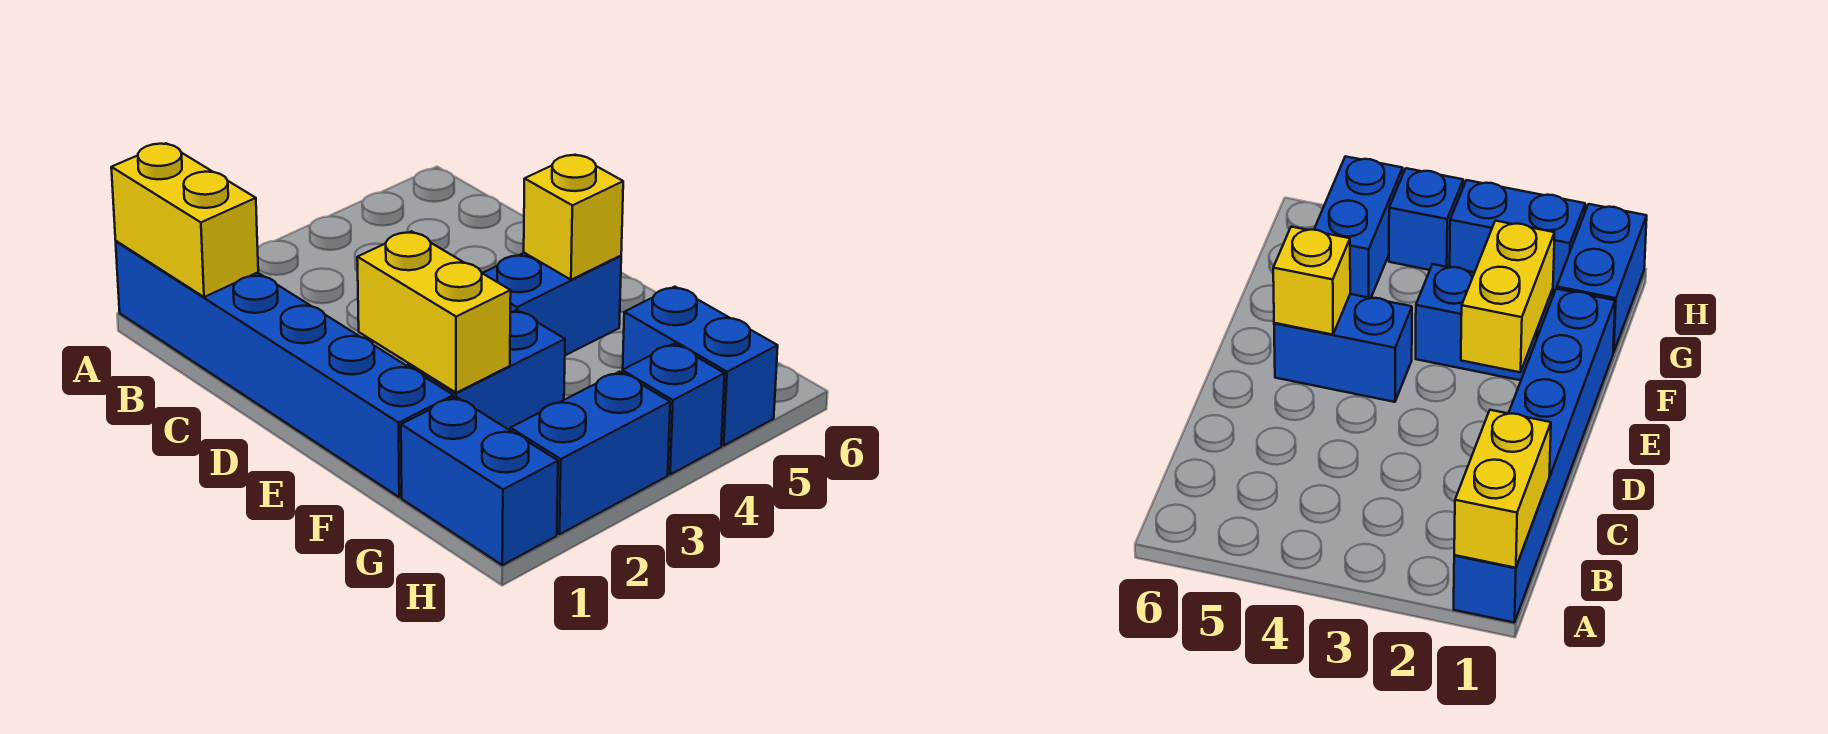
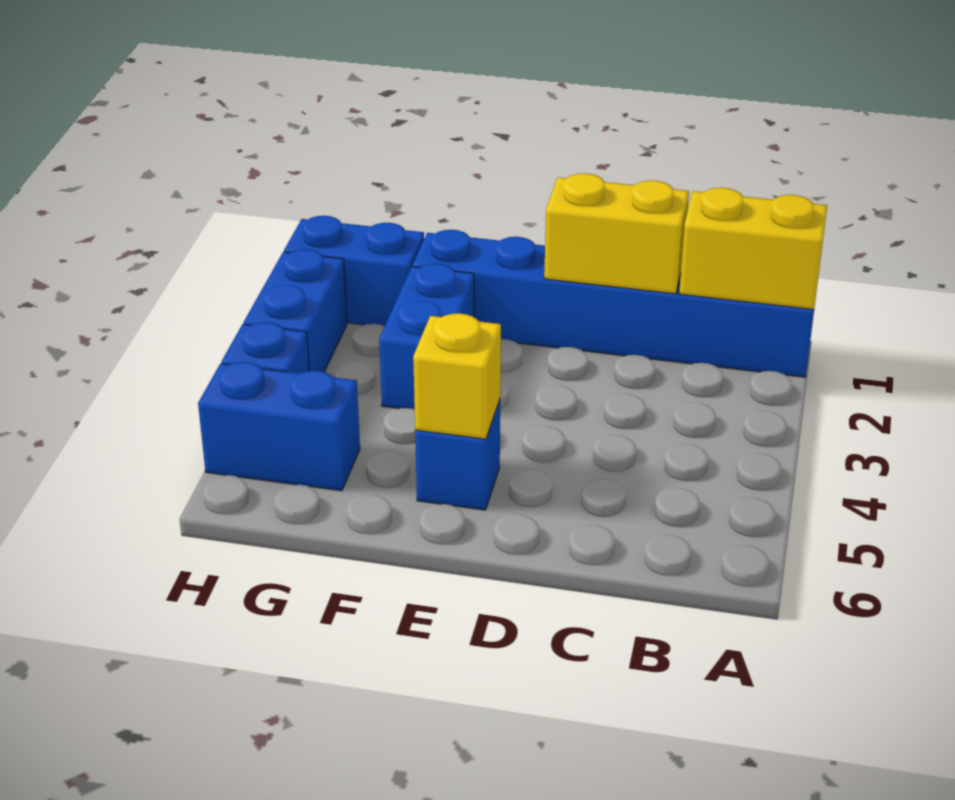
yellow brick E2:F2 level 2 -> yellow brick C1:D1 level 2
blue brick E4:E5 level 1 -> blue brick E5 level 1

